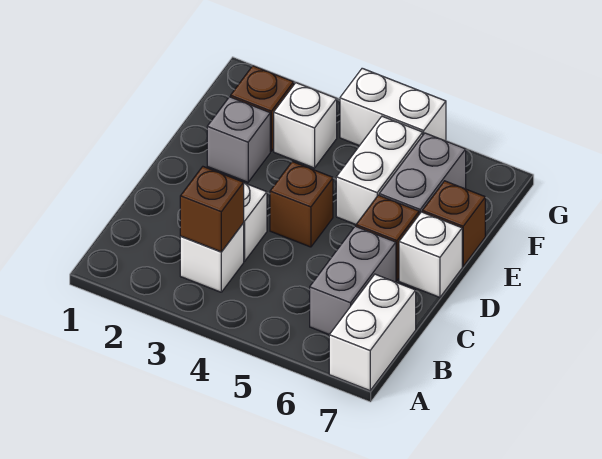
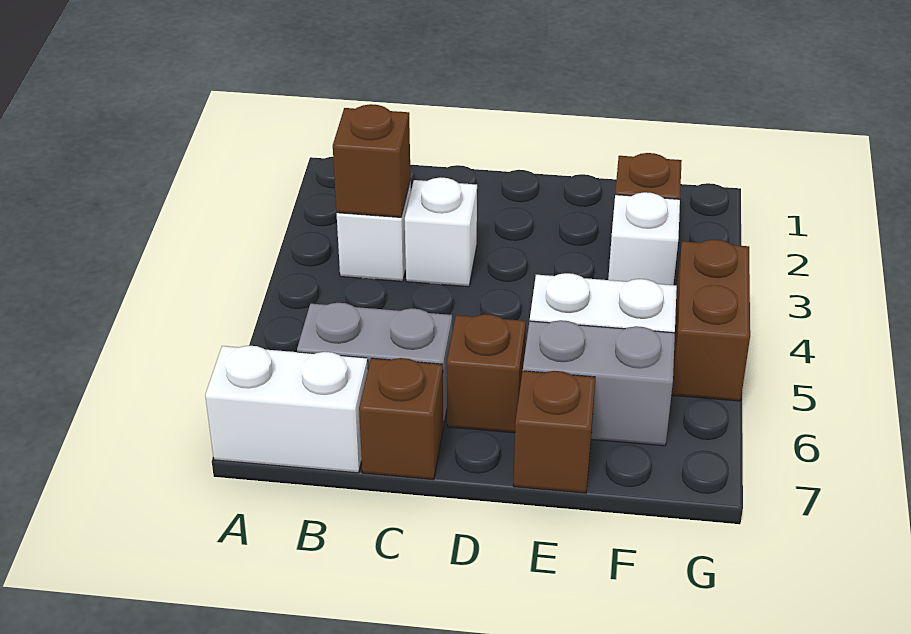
brown brick D4 level 1 -> brown brick C7 level 1
white brick D7 level 1 -> none
grey brick E2 level 1 -> none
white brick G4:G5 level 1 -> brown brick G4:G5 level 1

